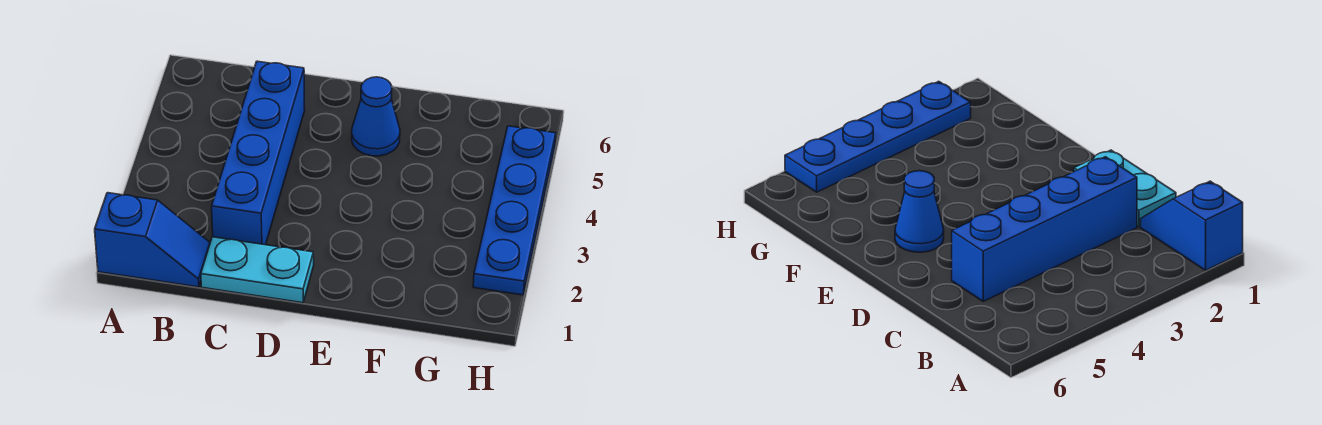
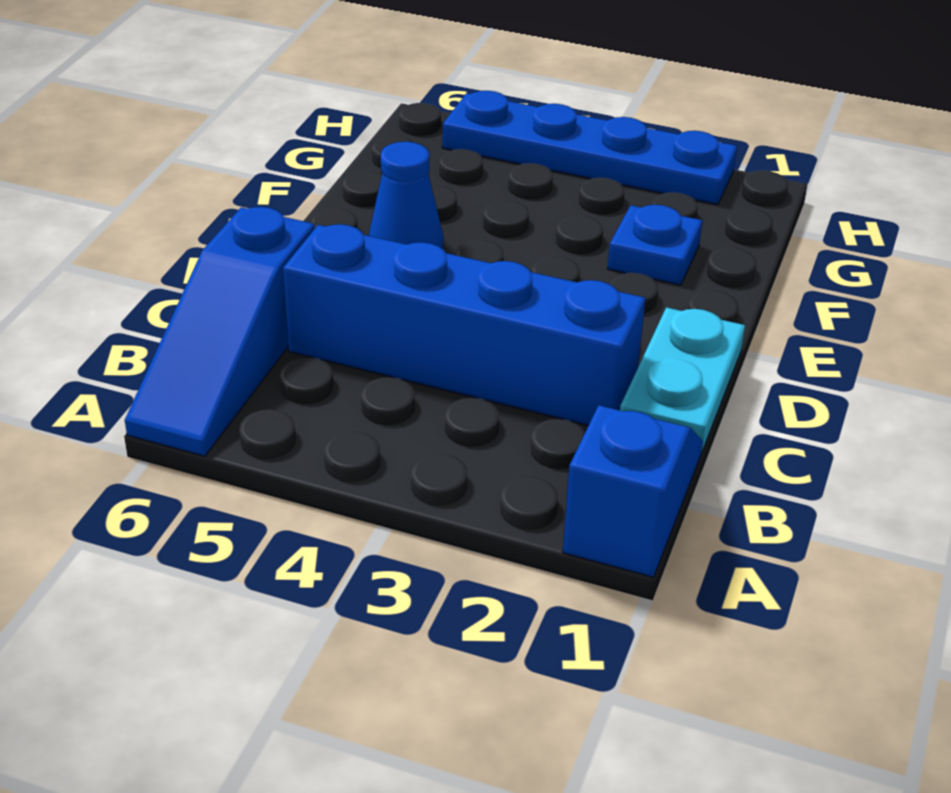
none -> blue slope A6:C6 level 1 top C
none -> blue plate F2 level 1

